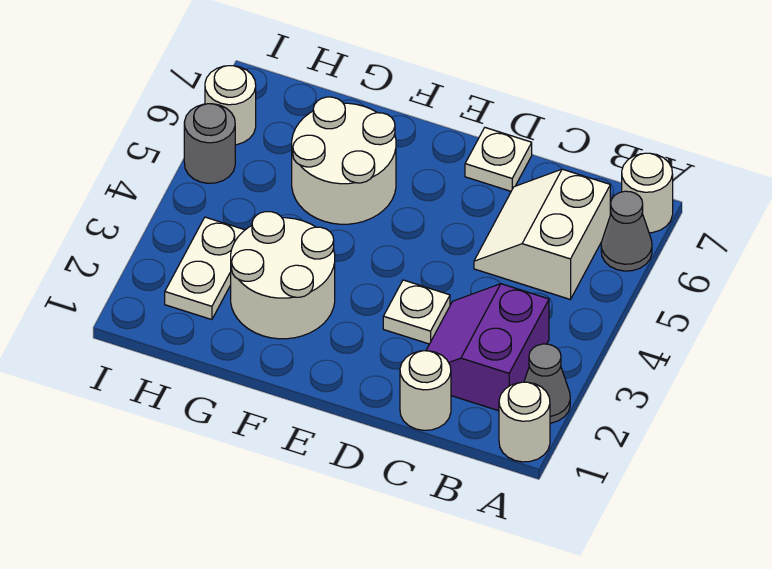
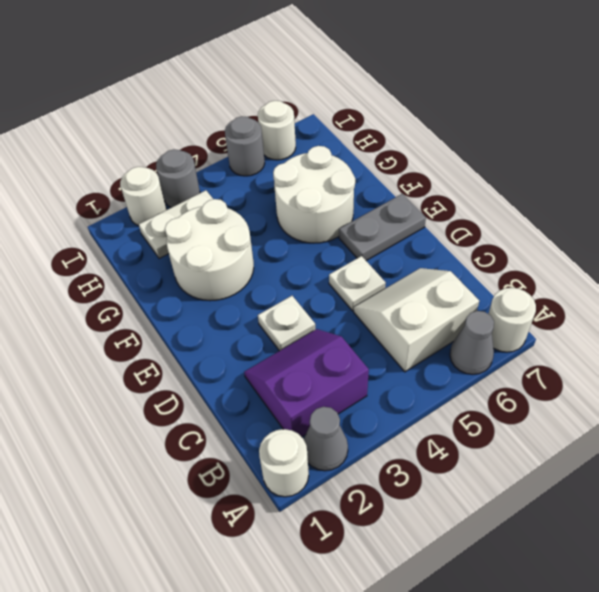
white round brick C1 level 1 -> white round brick I2 level 1
white plate D7 level 1 -> white plate D5 level 1
none -> grey plate E6:E7 level 1
none -> grey round brick I3 level 1

